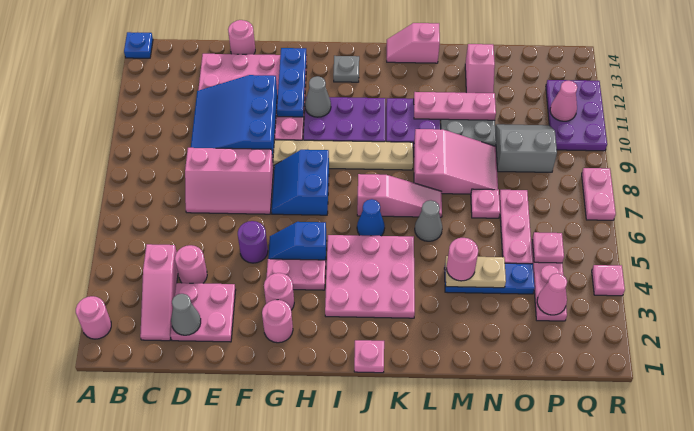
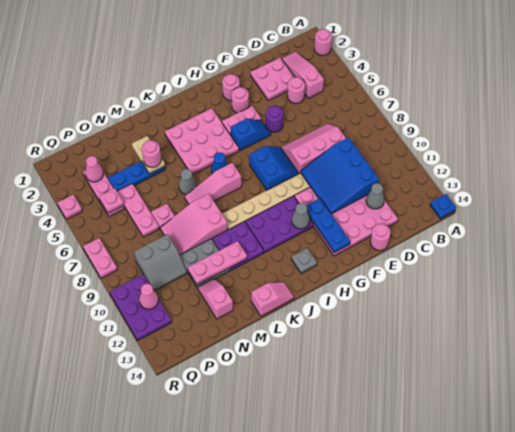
grey cone D2 level 2 -> grey cone D12 level 2
blue slope D9:F11 level 2 top F -> blue slope D9:F11 level 2 top D
pink plate J1 level 1 -> none
tan plate M4:N4 level 2 -> tan plate M3:M4 level 2

